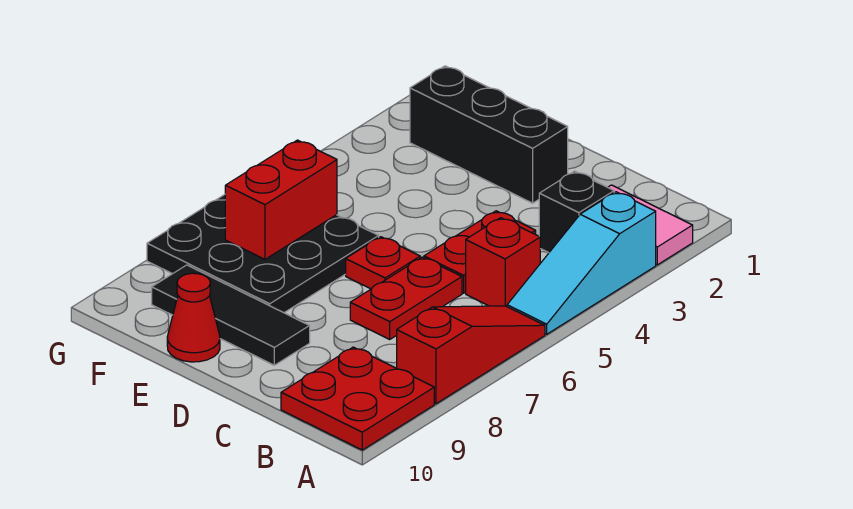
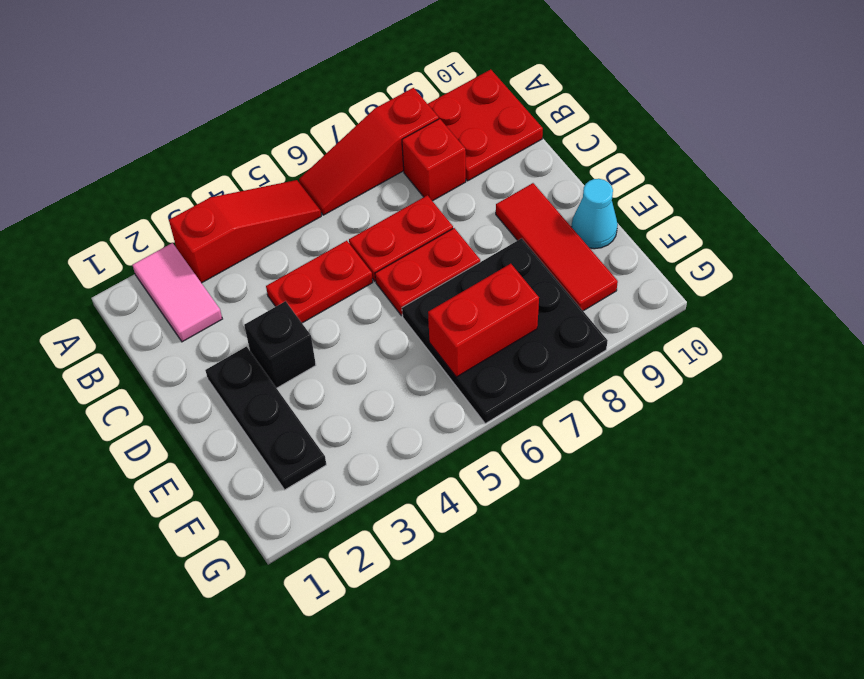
cyan slope A3:A5 level 1 top 3 -> red slope A3:A5 level 1 top 3
black brick B3 level 1 -> black brick D3 level 1
red brick B5 level 1 -> red brick B8 level 1
black brick D2:F2 level 1 -> black plate D2:F2 level 1
red plate D6 level 1 -> red plate D6:D7 level 1
black tile D9:F9 level 1 -> red tile D9:F9 level 1
red cone E10 level 1 -> cyan cone E10 level 1

